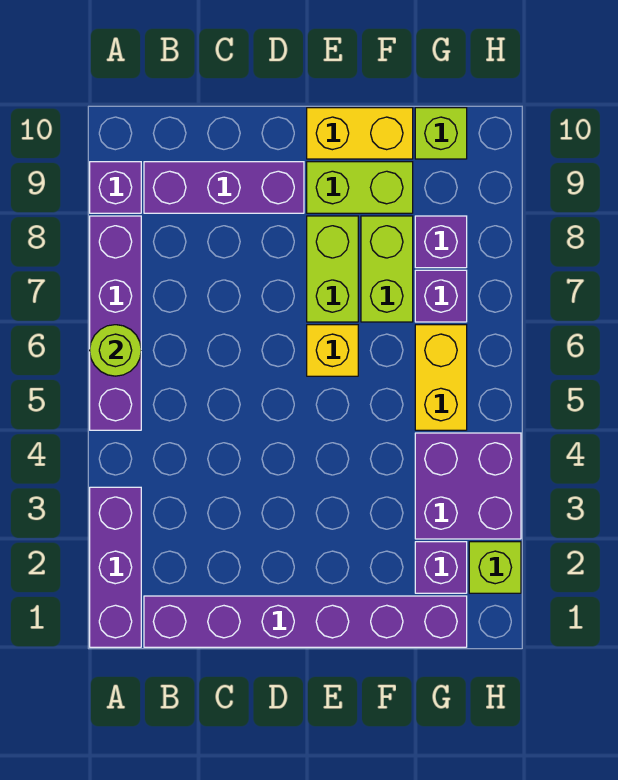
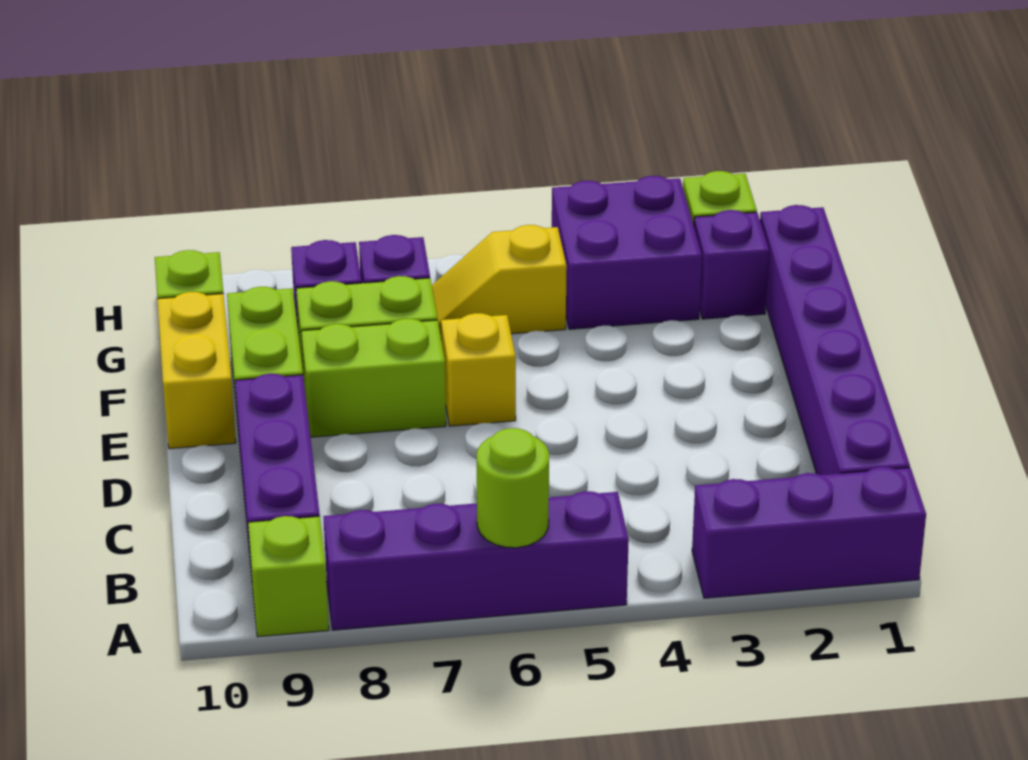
purple brick A9 level 1 -> lime brick A9 level 1
yellow brick G5:G6 level 1 -> yellow slope G5:G6 level 1 top 5

